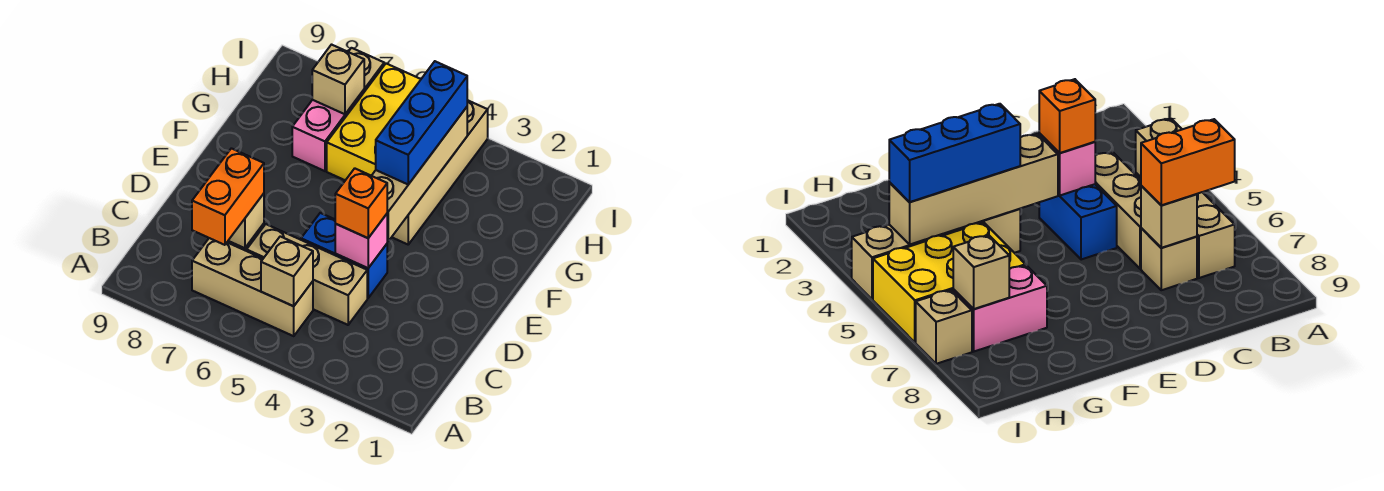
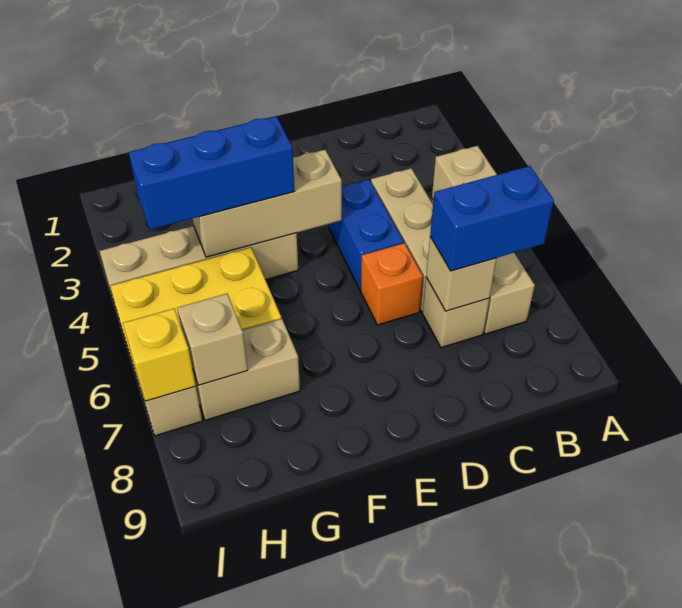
orange brick B7:C7 level 3 -> blue brick B7:C7 level 3
pink brick D4 level 2 -> none
orange brick D4 level 3 -> orange brick D6 level 1
tan brick E4:H4 level 2 -> tan brick E4:G4 level 2
pink brick G7:H7 level 1 -> tan brick G7:H7 level 1
none -> yellow brick I7 level 2

